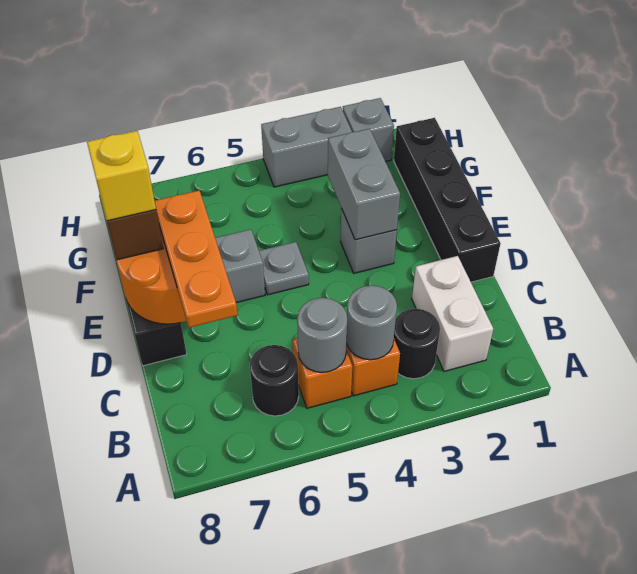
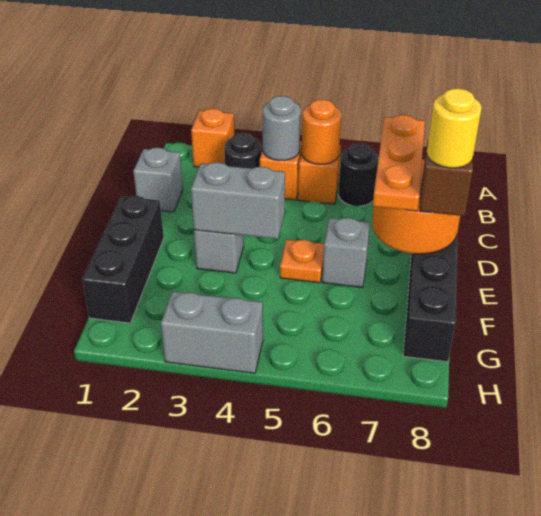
none -> orange brick A2 level 1
white brick B2:C2 level 1 -> none
grey round brick B5 level 2 -> orange round brick B5 level 2
black brick D1:G1 level 1 -> black brick E1:G1 level 1
grey brick E3:F3 level 2 -> grey brick E3:E4 level 2
grey plate E5 level 1 -> orange plate E5 level 1
yellow brick E8 level 4 -> yellow round brick E8 level 4
grey brick H2 level 1 -> grey brick C1 level 1

